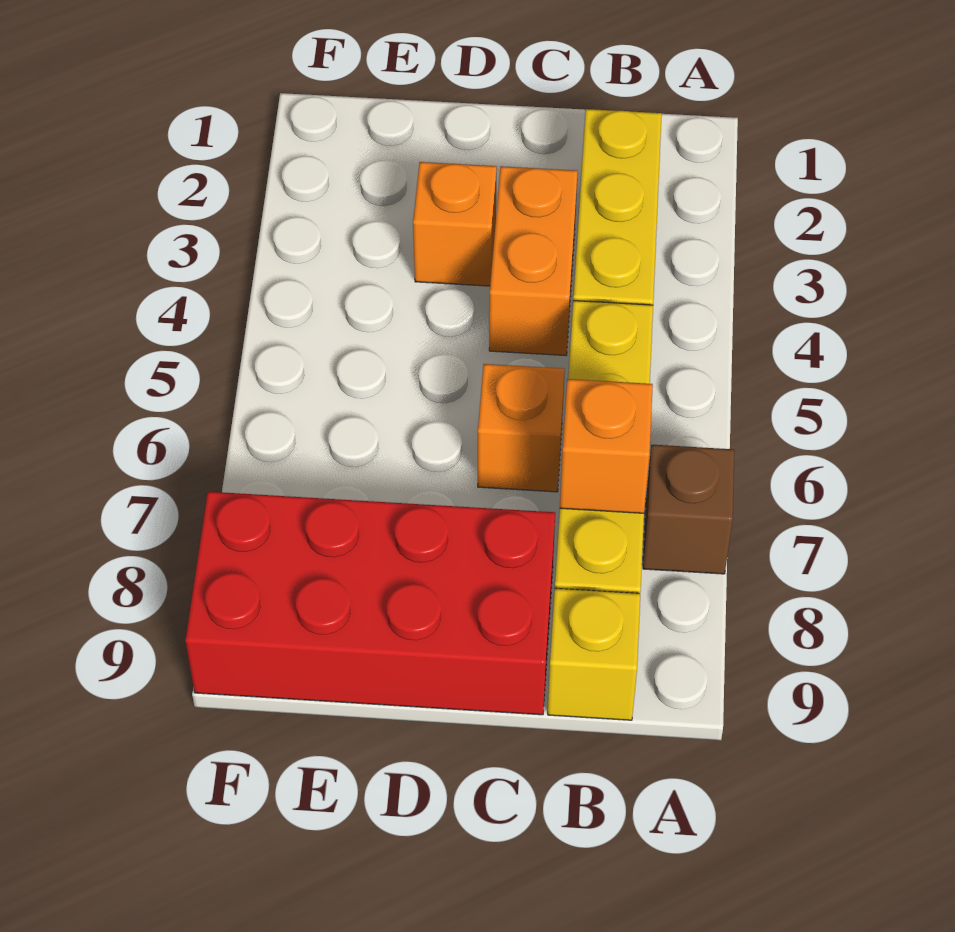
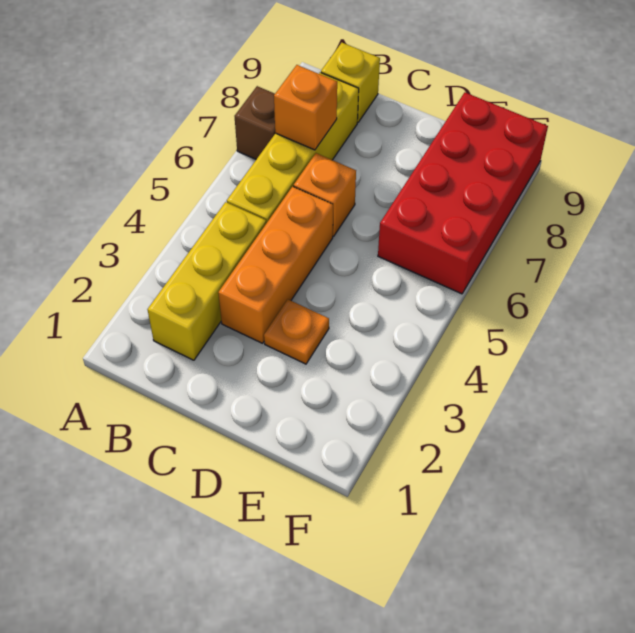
orange brick C3:C4 level 1 -> orange brick C3:C5 level 1
red brick C8:F9 level 1 -> red brick E6:F9 level 1
orange brick D3 level 1 -> orange plate D3 level 1

